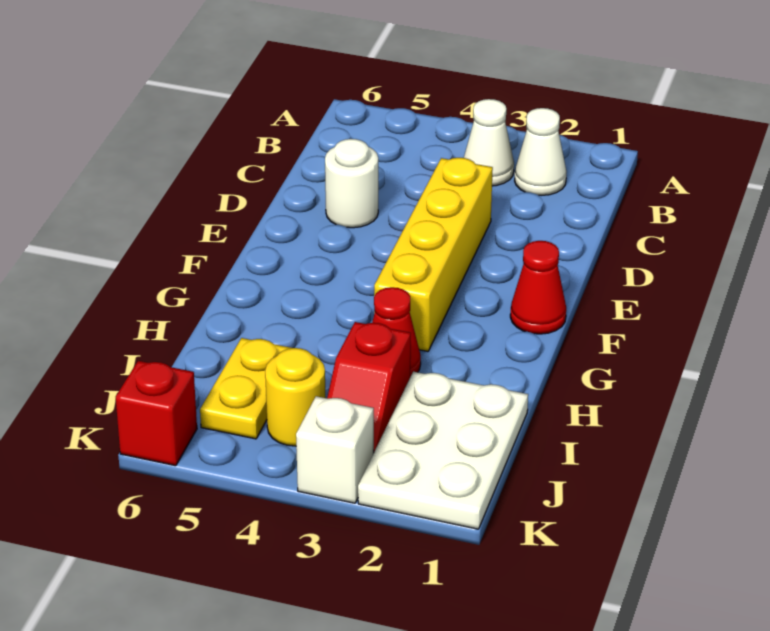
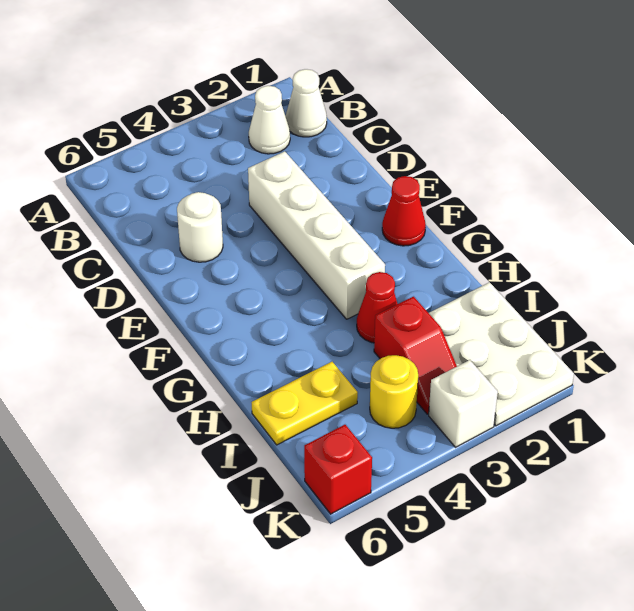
white cone B3 level 1 -> white cone B1 level 1
yellow brick D3:G3 level 1 -> white brick D3:G3 level 1
yellow plate I5:J5 level 1 -> yellow plate I5:I6 level 1

